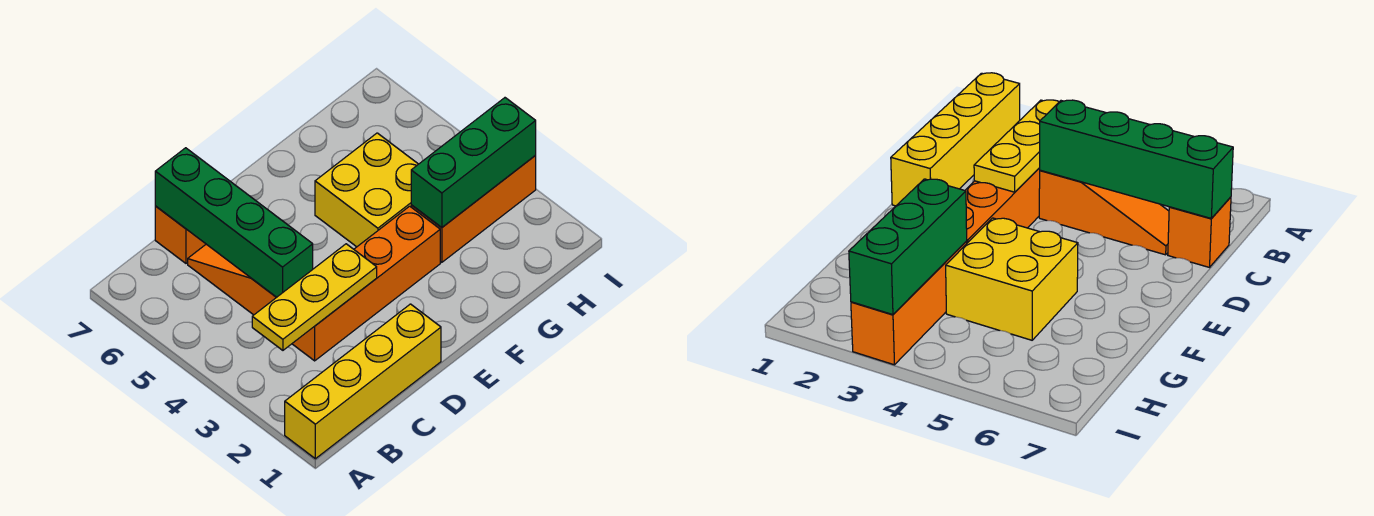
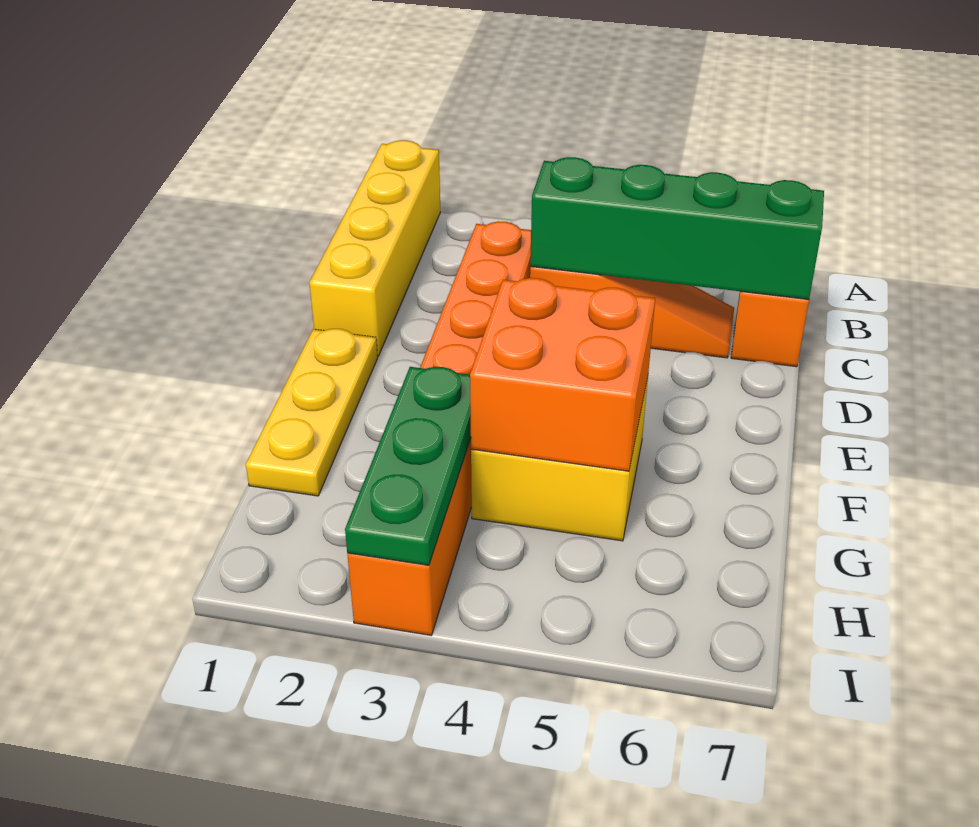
yellow plate B3:D3 level 2 -> yellow plate E1:G1 level 1
none -> orange brick F4:G5 level 2
green brick G3:I3 level 2 -> green plate G3:I3 level 2

